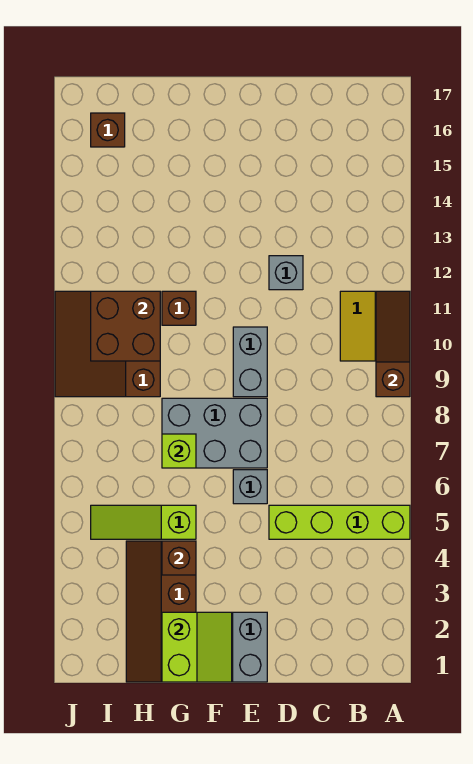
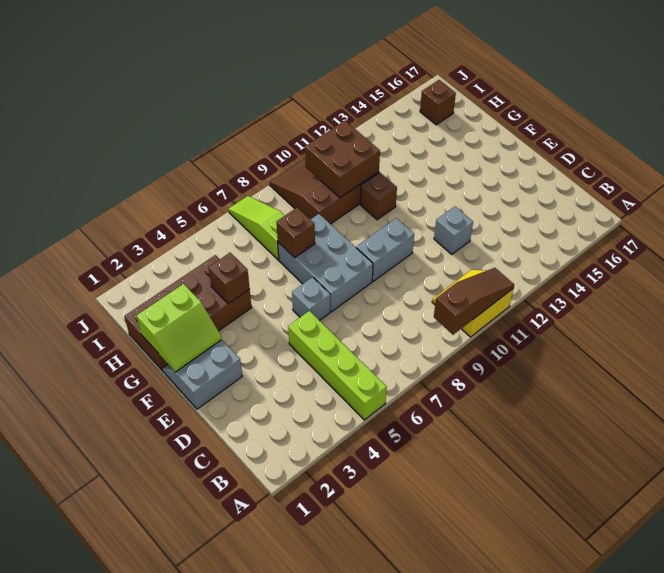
brown slope G1:H4 level 1 top G -> brown brick G1:H4 level 1
lime slope G5:I5 level 1 top G -> lime slope H7:J7 level 1 top H
lime brick G7 level 2 -> brown brick G7 level 2

